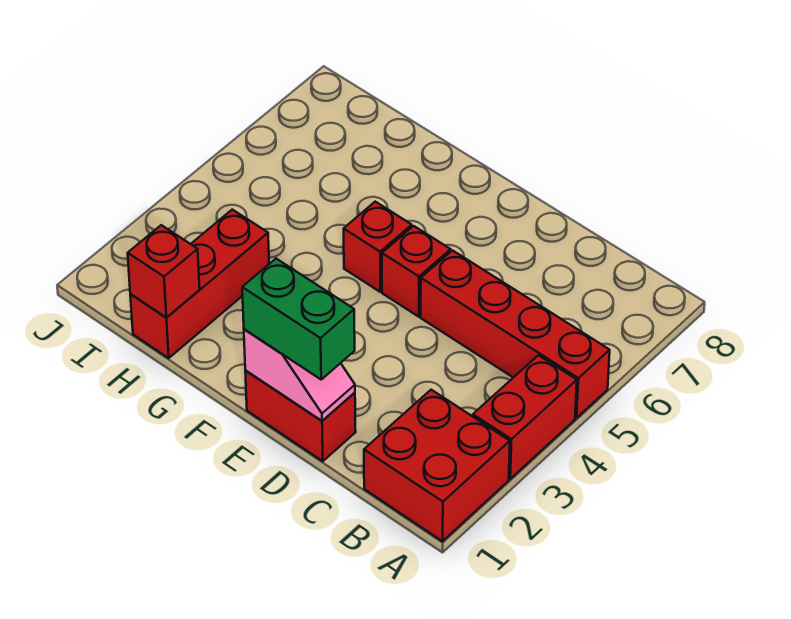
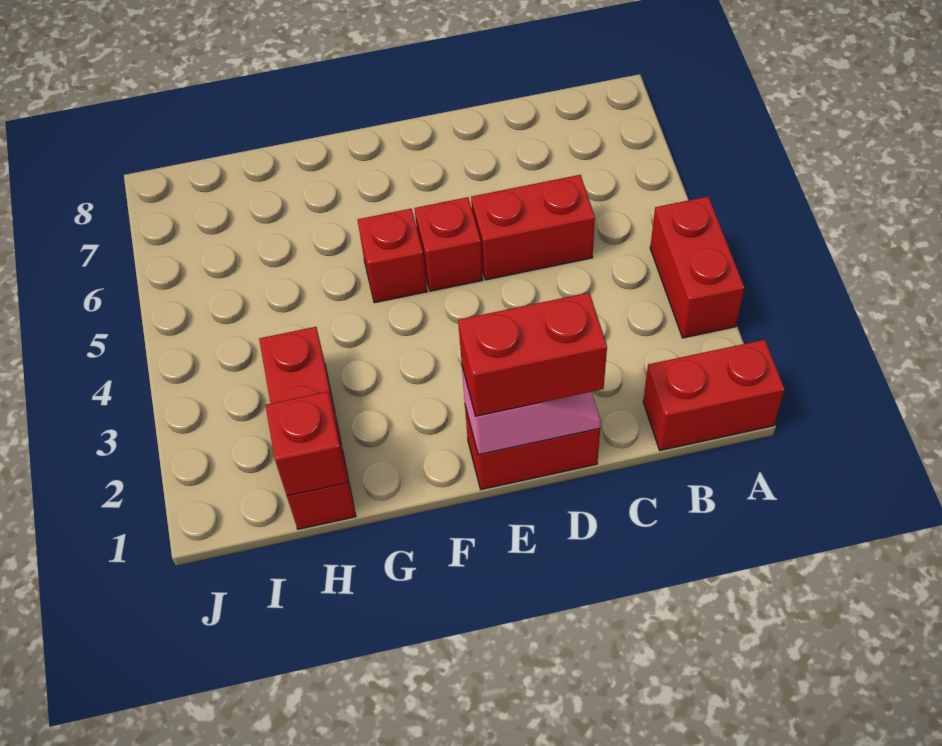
red brick A1:B2 level 1 -> red brick A1:B1 level 1
red brick A5:D5 level 1 -> red brick C5:D5 level 1
green brick D1:E1 level 3 -> red brick D1:E1 level 3

